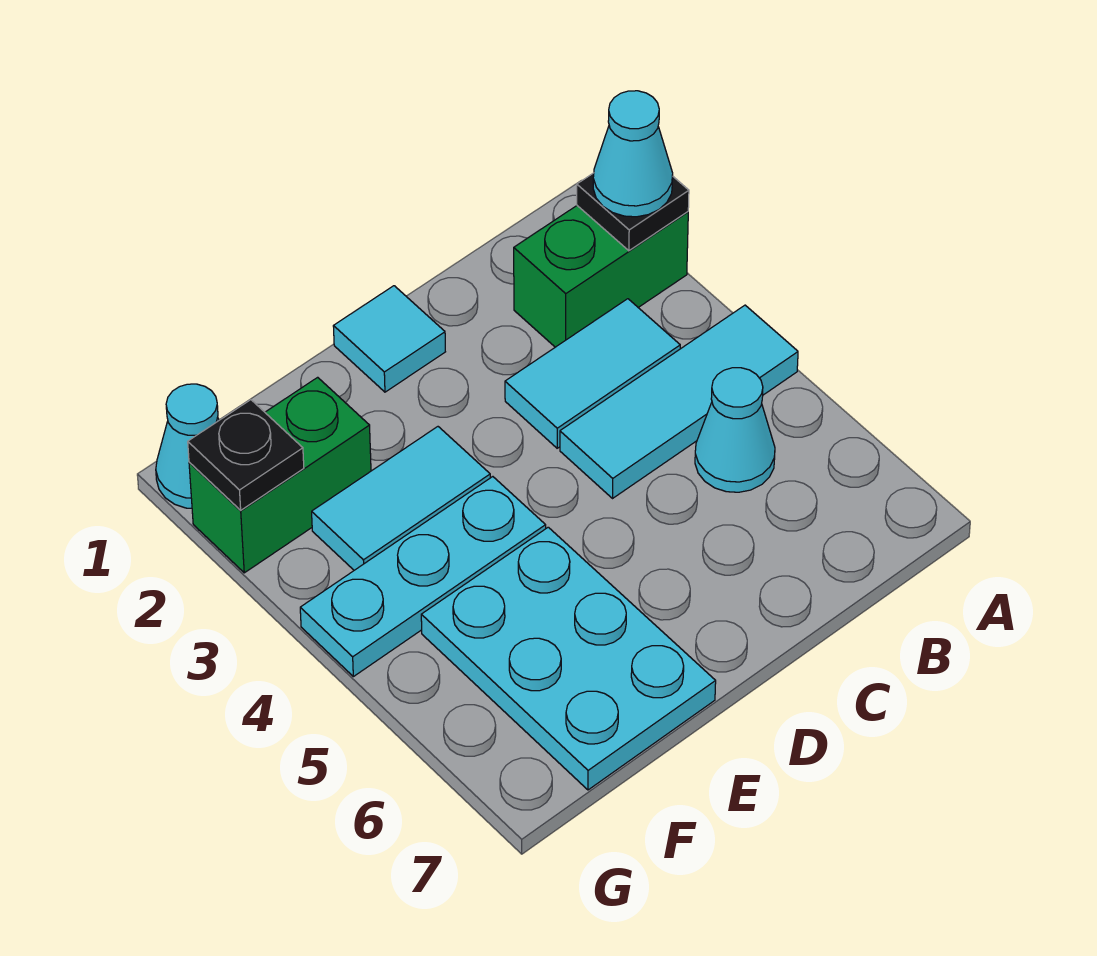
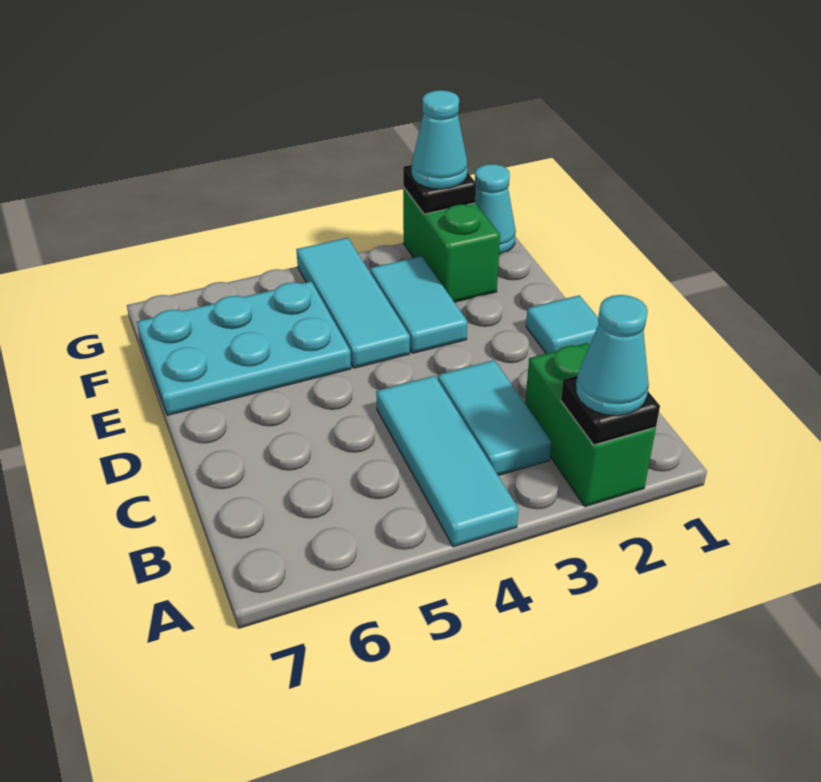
cyan cone B5 level 1 -> cyan cone G2 level 3
cyan plate E4:G4 level 1 -> cyan tile E4:G4 level 1

